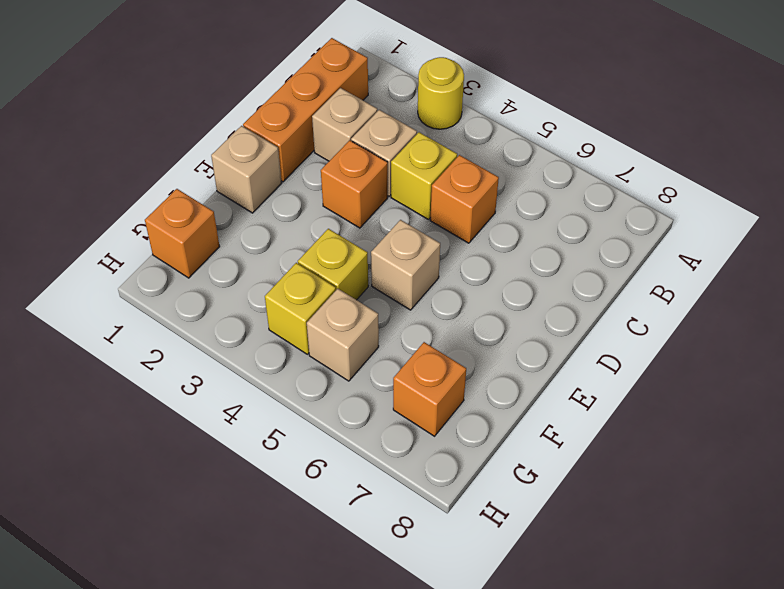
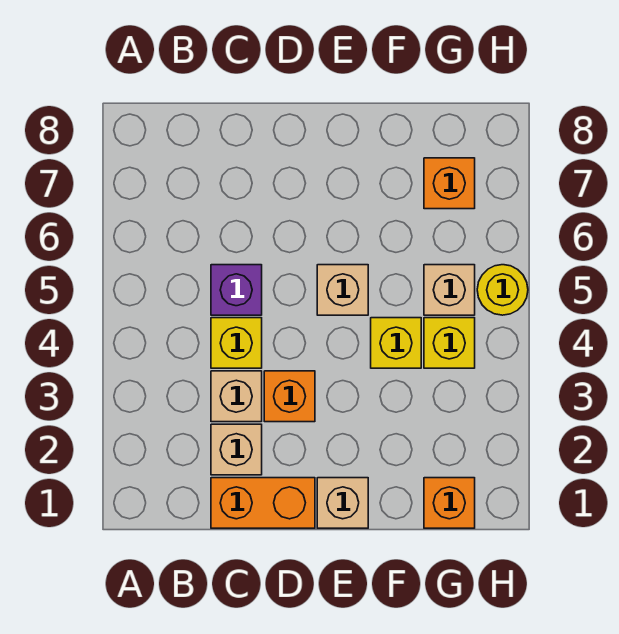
yellow round brick A3 level 1 -> yellow round brick H5 level 1
orange brick B1:D1 level 1 -> orange brick C1:D1 level 1
orange brick C5 level 1 -> purple brick C5 level 1

